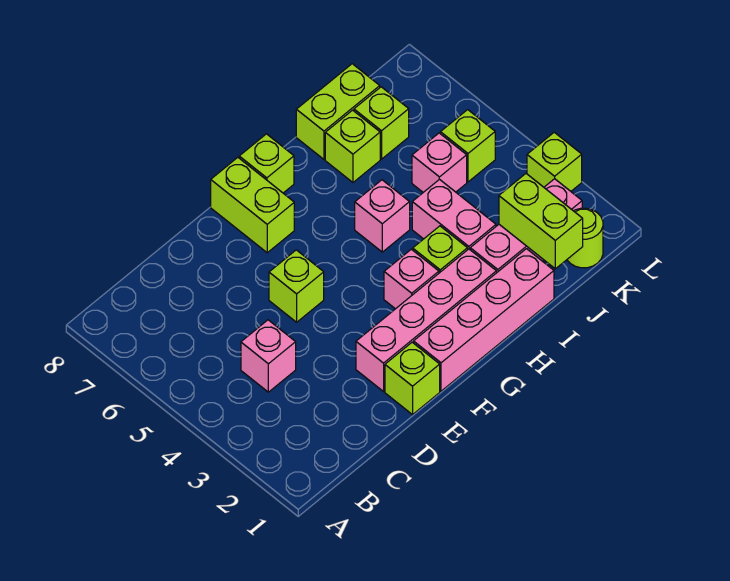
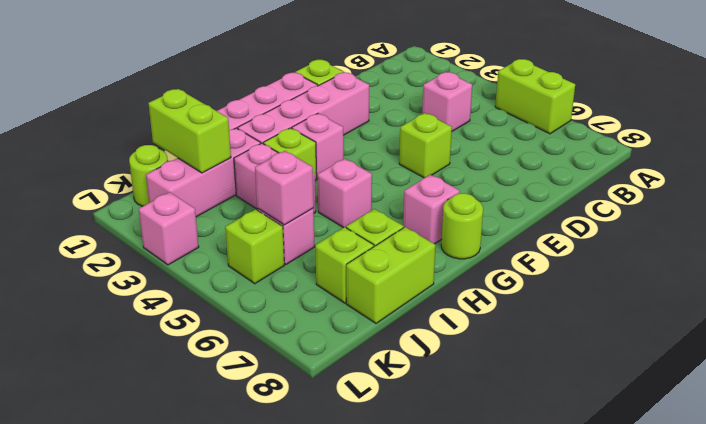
lime brick F7:F8 level 1 -> lime brick A5:A6 level 1
none -> pink brick G7 level 1
lime brick G8 level 1 -> lime round brick G8 level 1
none -> pink brick J5 level 2
lime brick L3 level 1 -> pink brick L3 level 1

